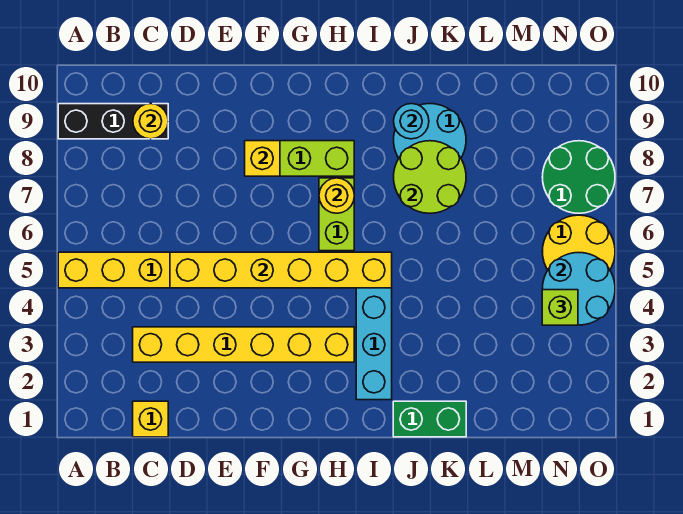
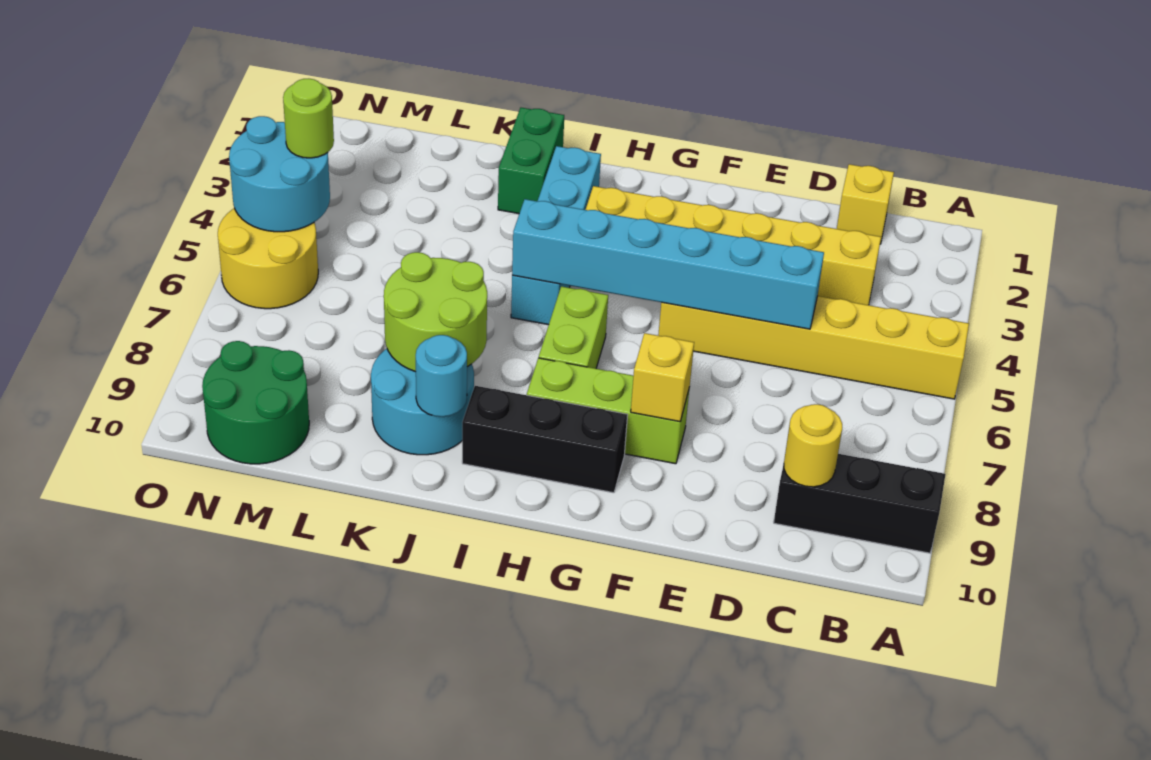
yellow brick D5:I5 level 2 -> cyan brick D5:I5 level 2
none -> black brick G9:I9 level 1
yellow round brick H7 level 2 -> none
green brick J1:K1 level 1 -> green brick J1:J2 level 1
lime brick N4 level 3 -> lime round brick N4 level 3
green round brick N7:O8 level 1 -> green round brick M9:N10 level 1

